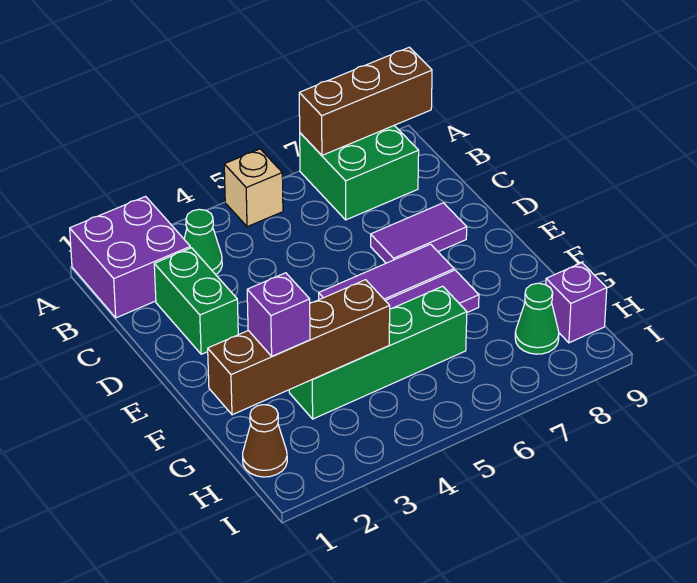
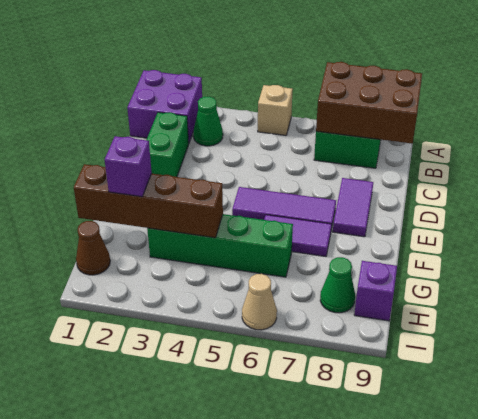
brown brick A7:A9 level 2 -> brown brick A7:B9 level 2
purple tile D7:D8 level 1 -> purple tile D8:E8 level 1
none -> tan cone I6 level 1

